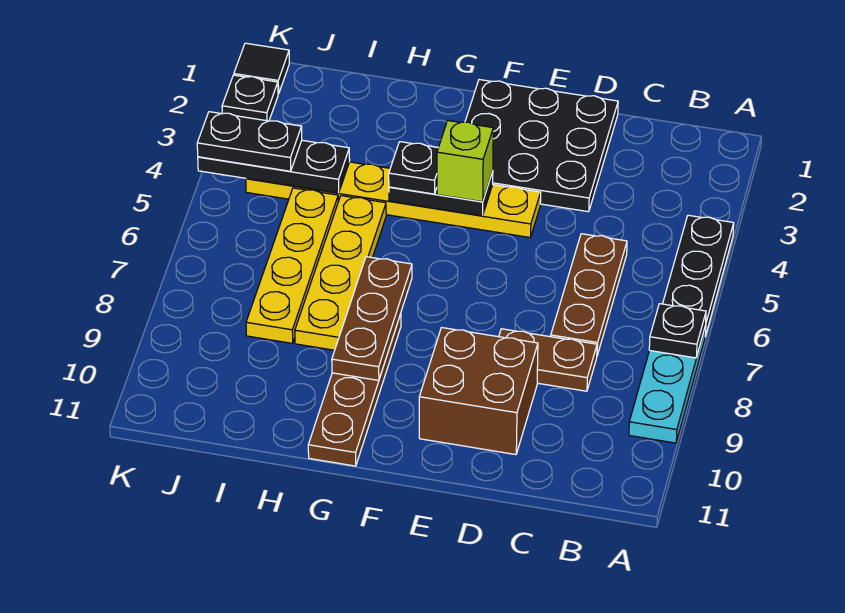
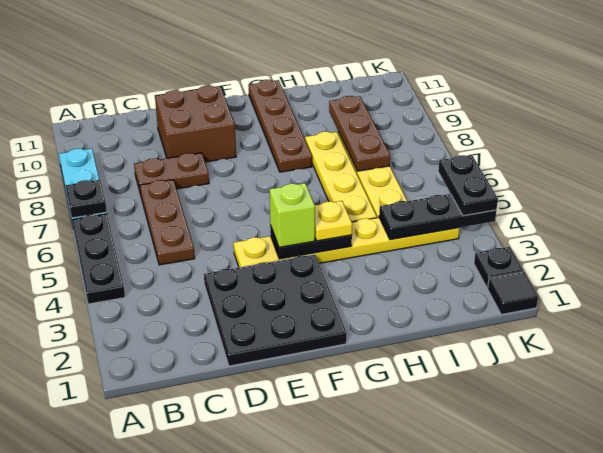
black plate G4 level 3 -> yellow plate G4 level 3
brown plate G7:G9 level 2 -> brown plate I7:I9 level 2
black plate J4:K4 level 3 -> black plate K4:K5 level 3

